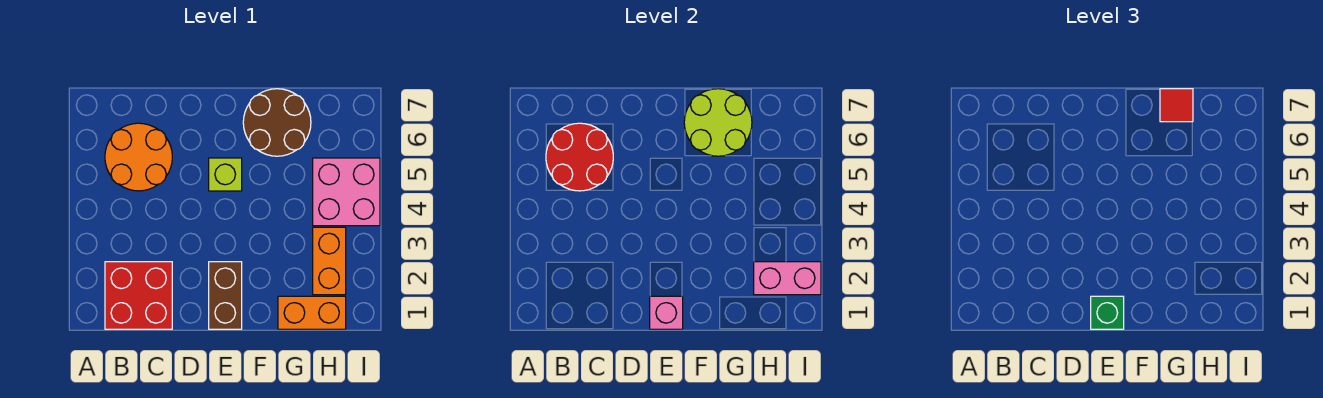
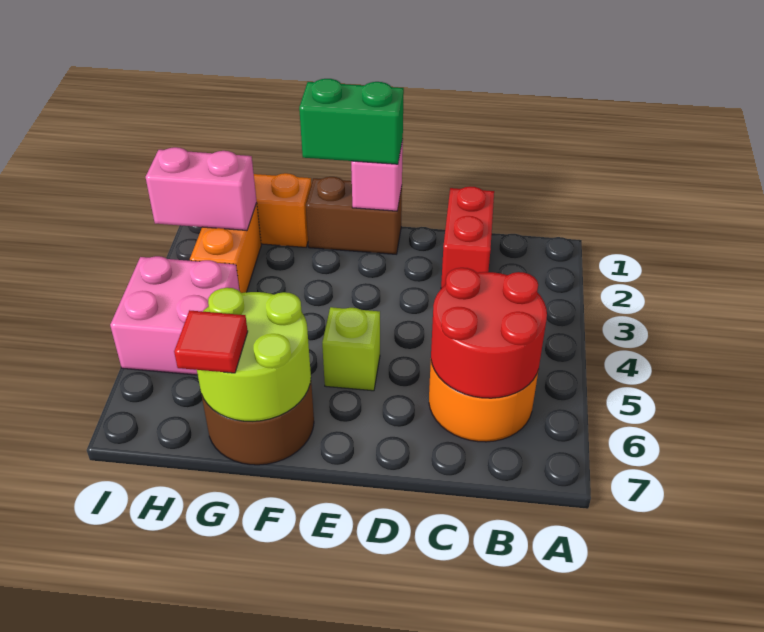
red brick B1:C2 level 1 -> red brick C1:C2 level 1
brown brick E1:E2 level 1 -> brown brick E1:F1 level 1
green brick E1 level 3 -> green brick E1:F1 level 3

